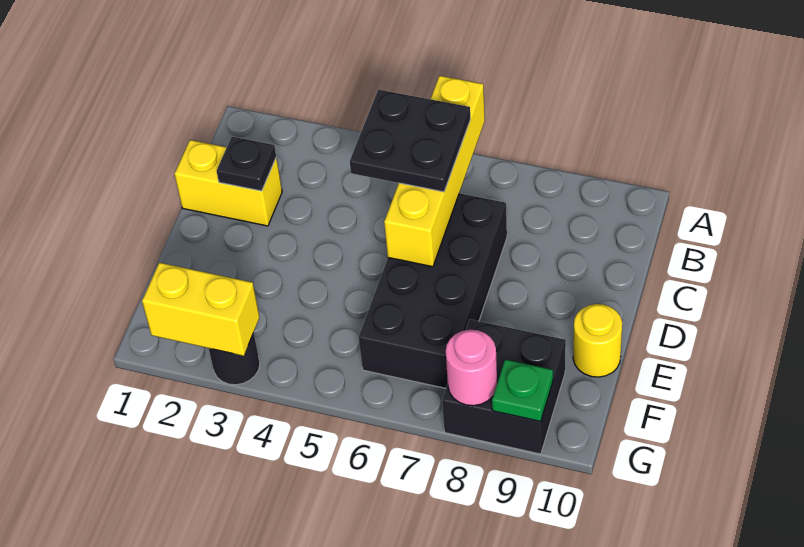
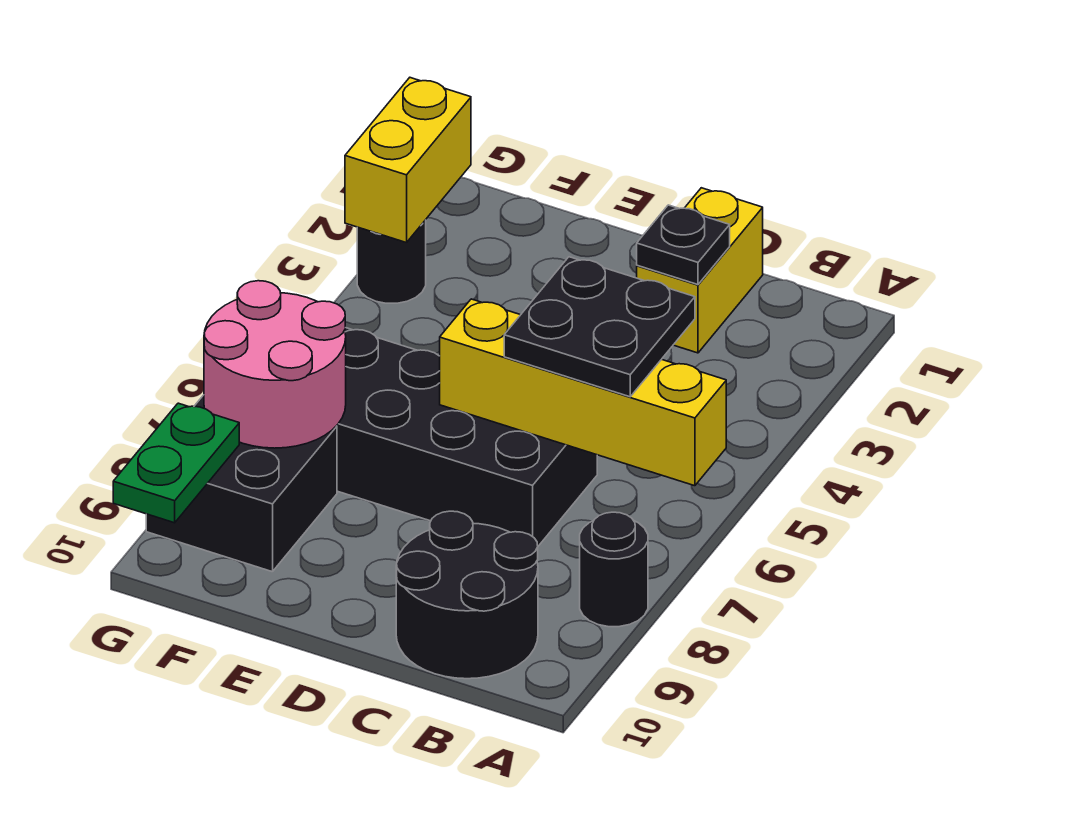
none -> black round brick A8 level 1
none -> black round brick B9:C10 level 1
yellow round brick E10 level 1 -> none
pink round brick G8 level 2 -> pink round brick F7:G8 level 2
green plate G9 level 2 -> green plate G9:G10 level 2

